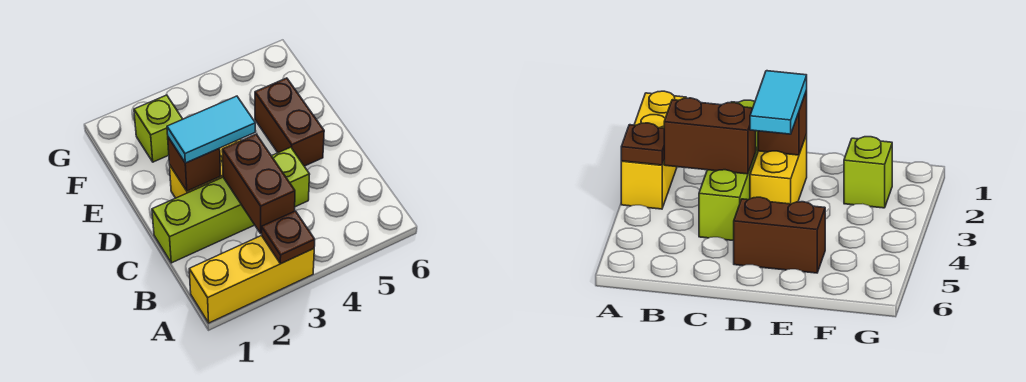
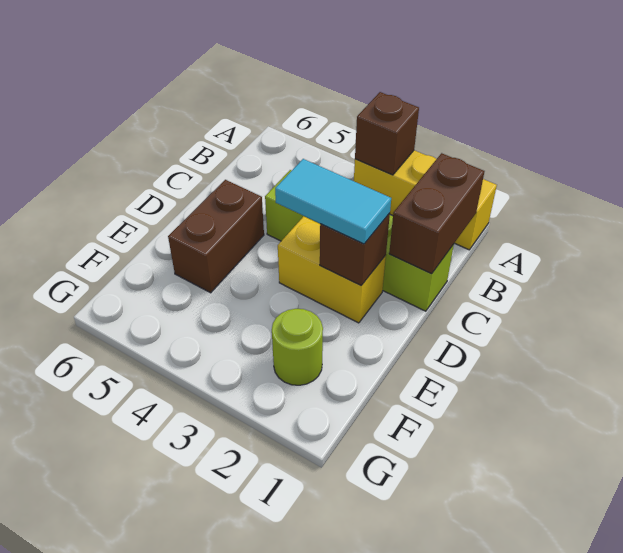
brown plate A3 level 2 -> brown brick A3 level 2
brown brick B3:C3 level 2 -> brown brick B1:C1 level 2
lime brick F2 level 1 -> lime round brick F2 level 1

